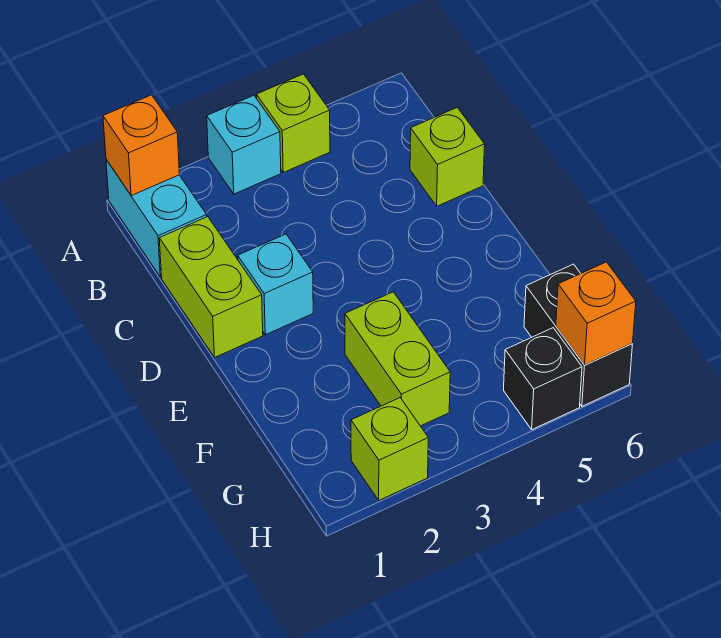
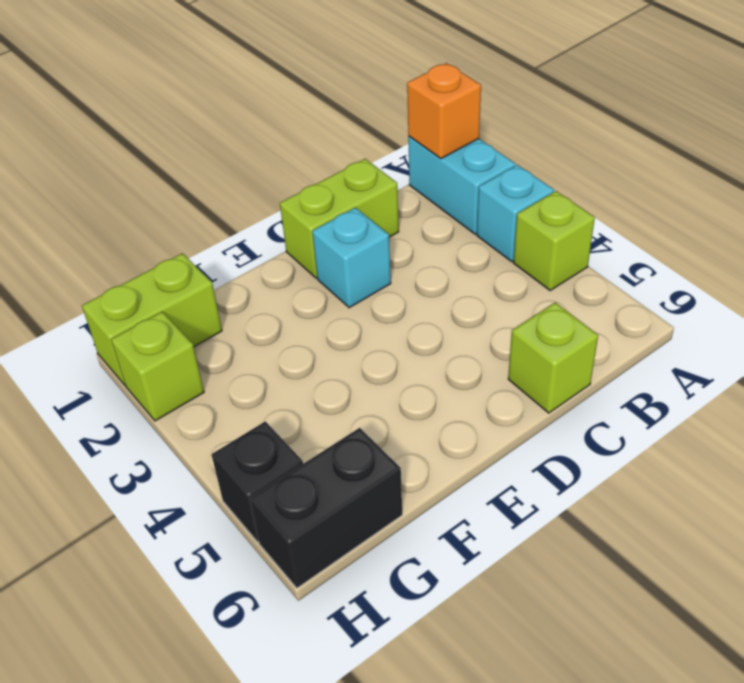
cyan brick A1:B1 level 1 -> cyan brick A1:A2 level 1
lime brick F3:G3 level 1 -> lime brick G1:H1 level 1
orange brick H6 level 2 -> none

